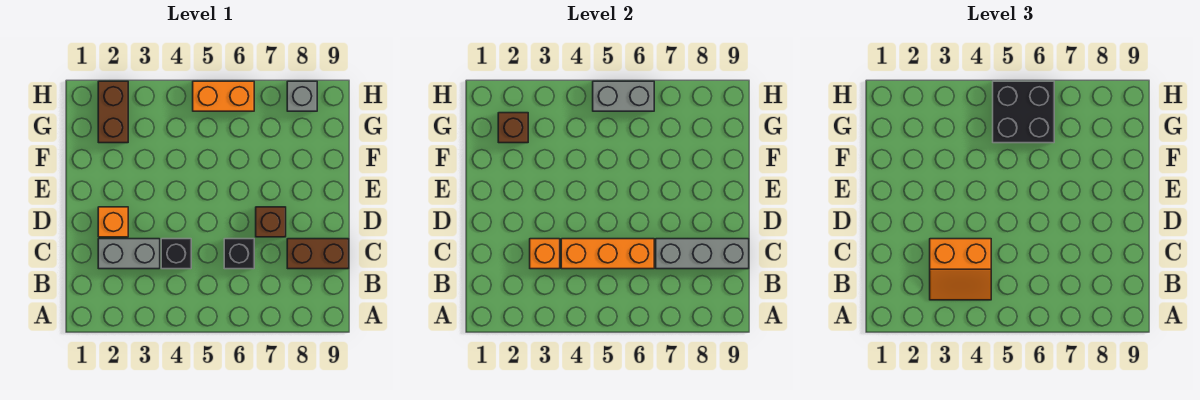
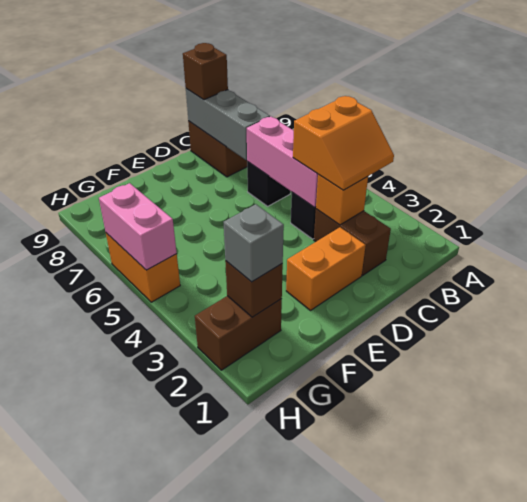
orange slope B3:C4 level 3 top C -> orange slope B3:C4 level 3 top 4
grey brick C2:C3 level 1 -> brown brick C2:C3 level 1
orange brick C4:C6 level 2 -> pink brick C4:C6 level 2
orange brick D2 level 1 -> orange brick D2:E2 level 1
brown brick D7 level 1 -> brown brick C9 level 3
black brick G5:H6 level 3 -> none
grey brick H5:H6 level 2 -> pink brick H5:H6 level 2
grey brick H8 level 1 -> grey brick G2 level 3

